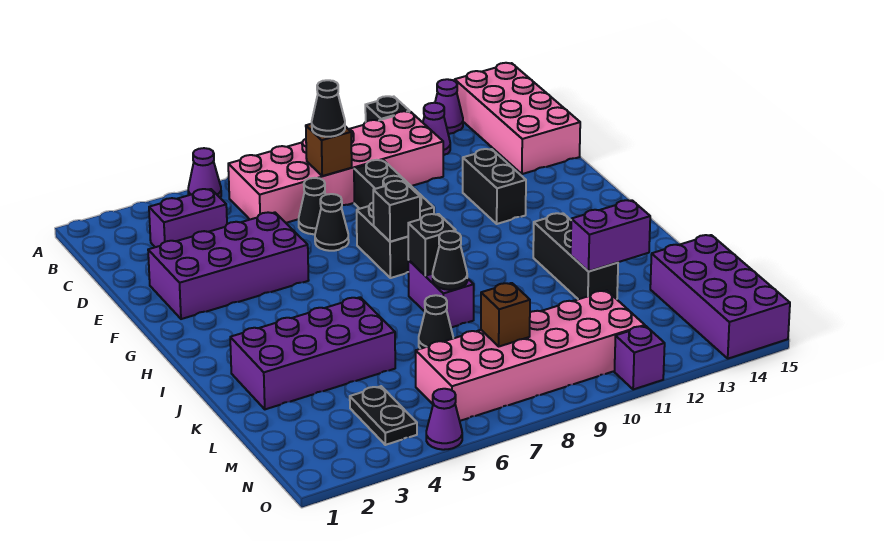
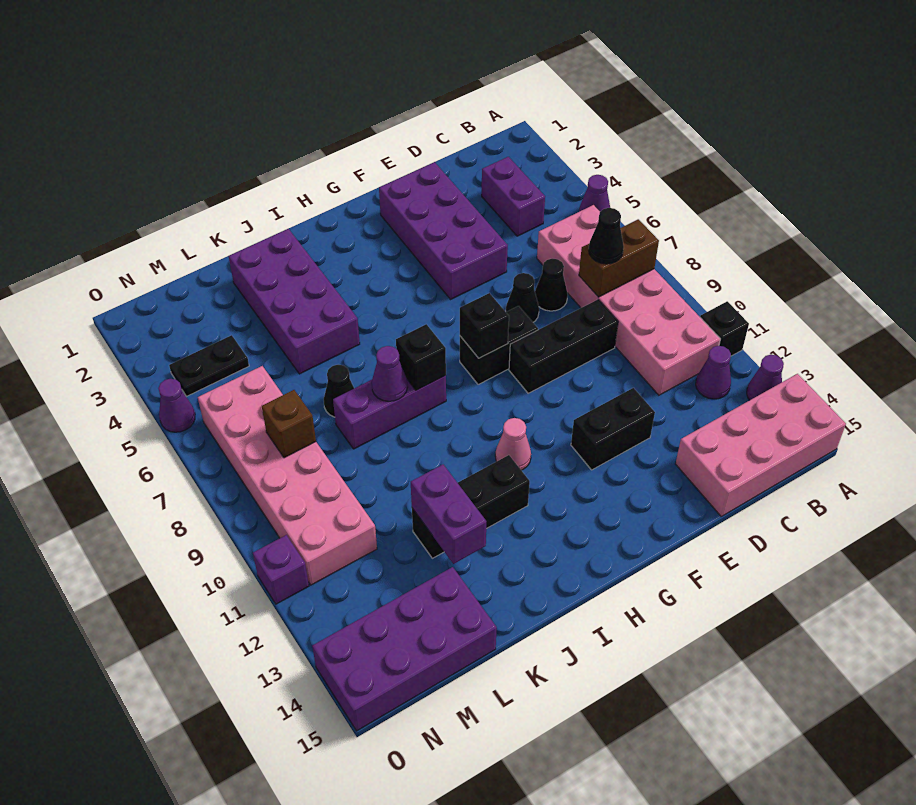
brown brick C8 level 2 -> brown brick B8:C8 level 2
none -> pink cone H11 level 1
purple brick I8:J8 level 1 -> purple brick I8:K8 level 1
black cone J8 level 2 -> purple cone J8 level 2

